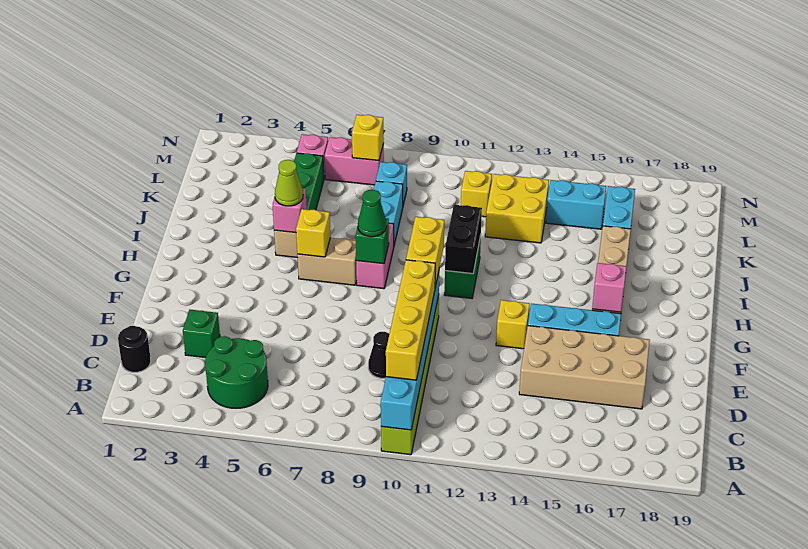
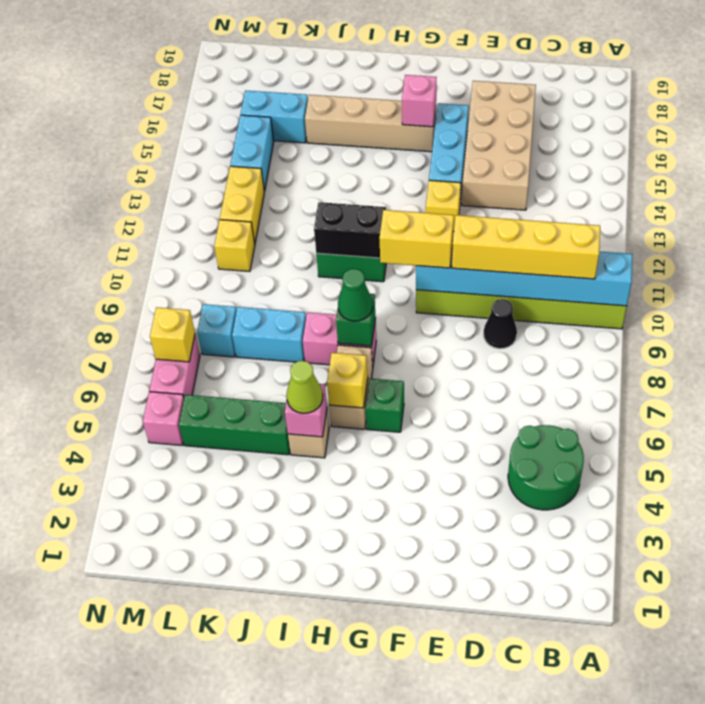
black round brick C1 level 1 -> none
green brick D3 level 1 -> green brick G6 level 1
yellow brick K12:L13 level 1 -> yellow brick L12:L13 level 1

